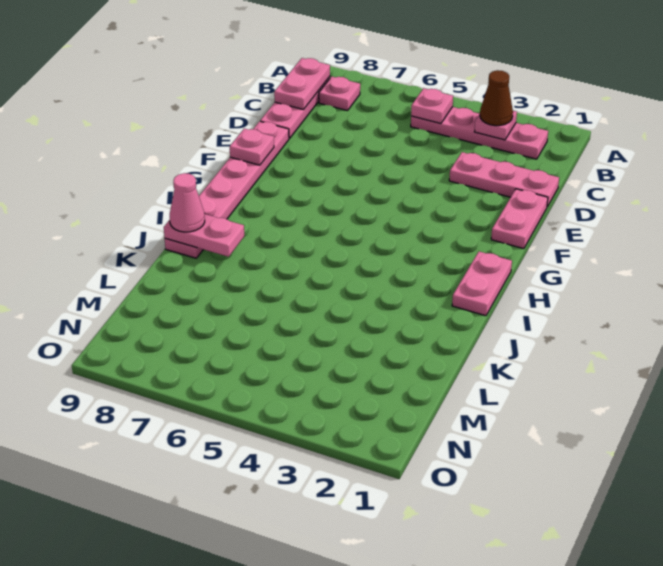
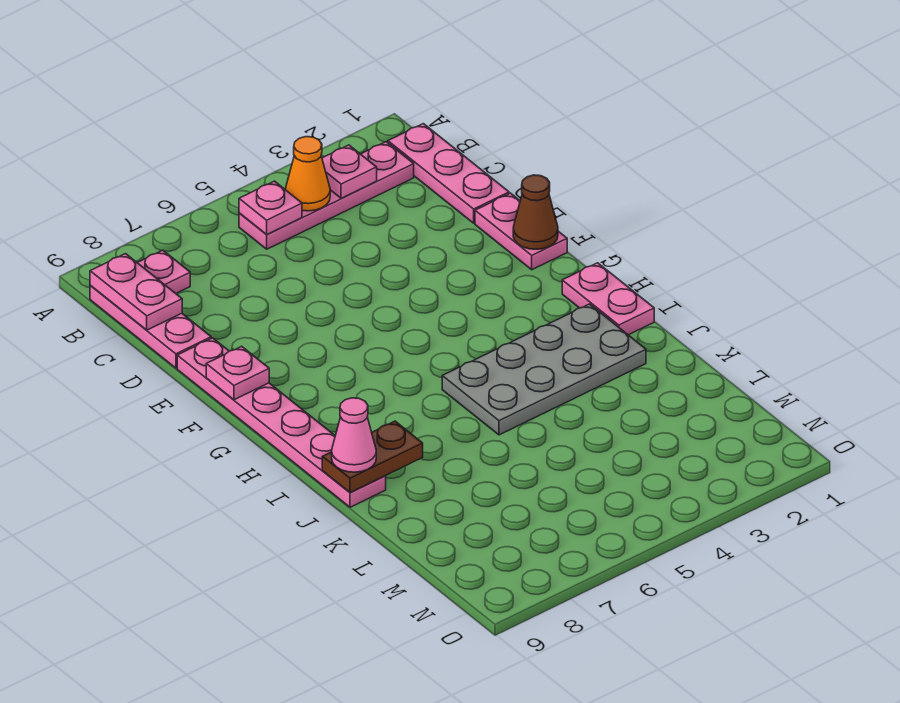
brown cone B3 level 3 -> brown cone F1 level 2
none -> orange cone B4 level 2
pink plate D1:D3 level 1 -> pink plate B1:D1 level 1
none -> grey plate I2:J5 level 1
pink plate J8:J9 level 2 -> brown plate J8:J9 level 2

